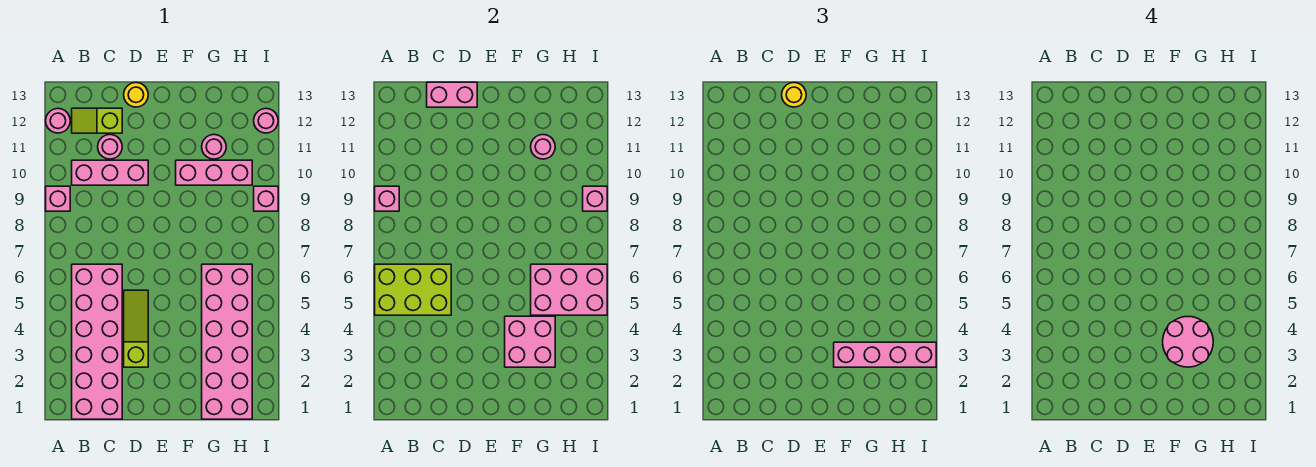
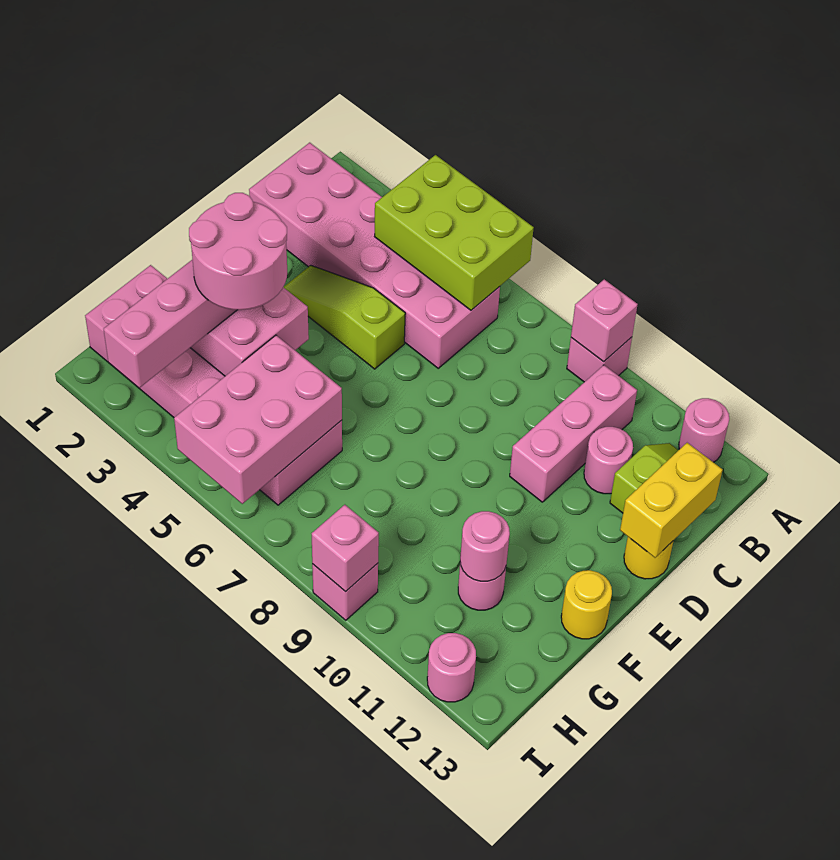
lime brick A5:C6 level 2 -> lime brick A4:B6 level 2
pink brick C13:D13 level 2 -> yellow brick C13:D13 level 2
lime slope D3:D5 level 1 top 3 -> lime slope D3:D5 level 1 top 5
yellow round brick D13 level 3 -> yellow round brick F13 level 1
pink brick F10:H10 level 1 -> none

